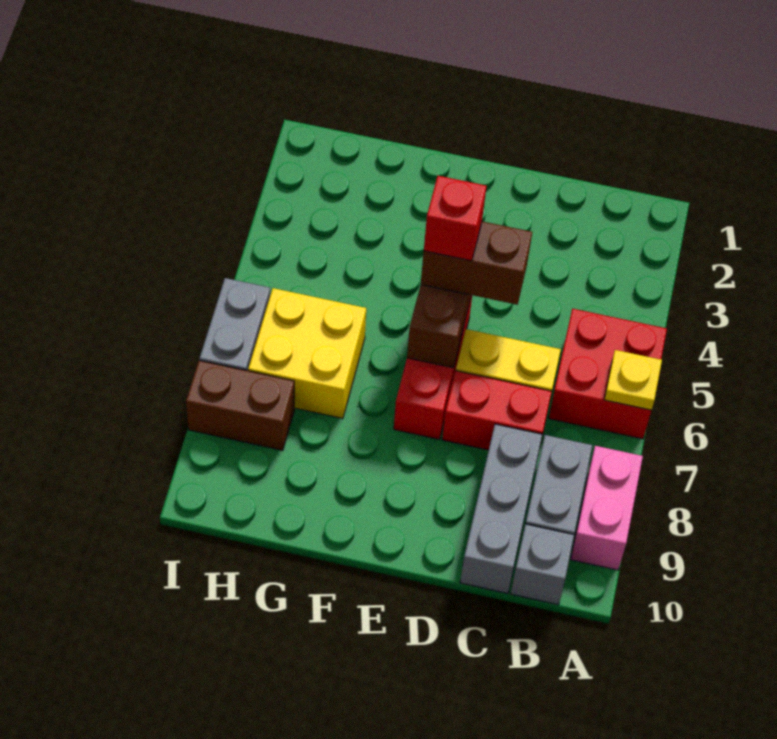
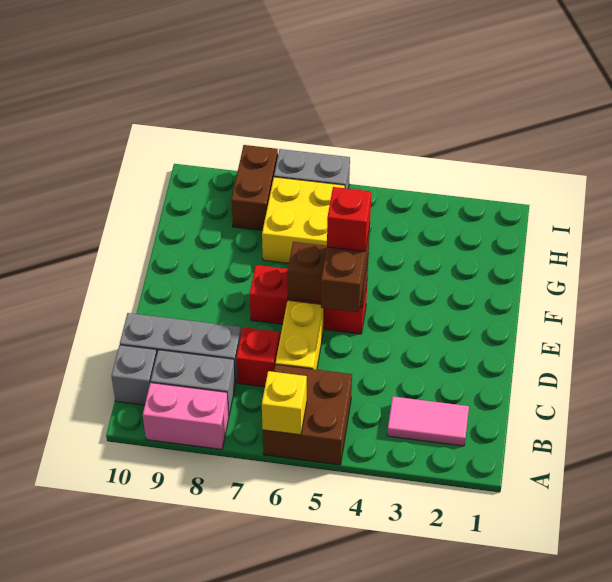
red brick A5:B6 level 1 -> brown brick A5:B6 level 1
yellow plate A6 level 2 -> yellow brick A6 level 2
none -> pink tile B2:B3 level 1
red brick C7:D7 level 1 -> red brick C7 level 1

